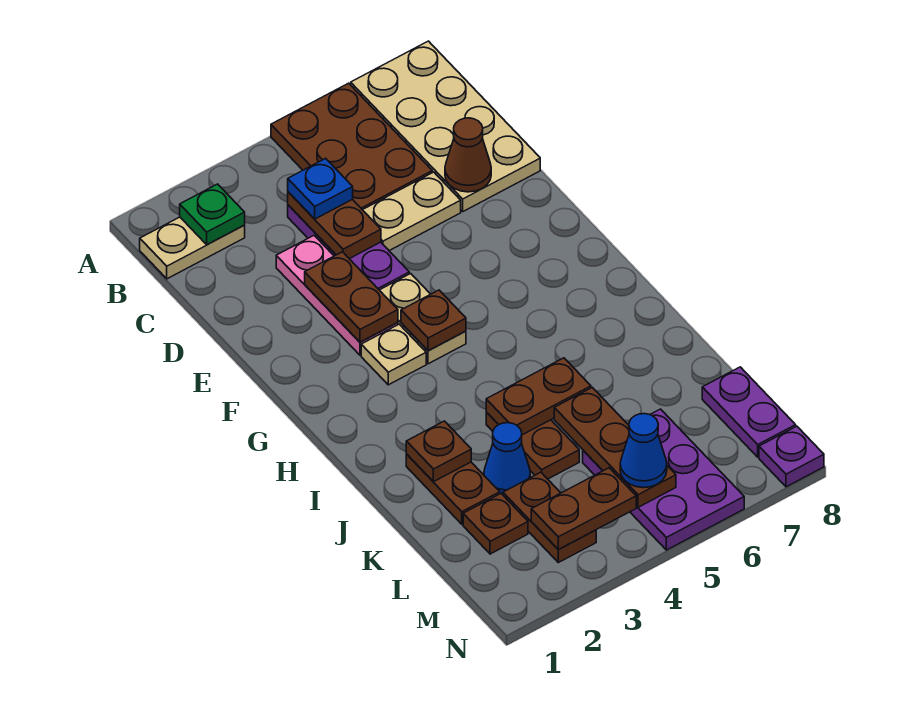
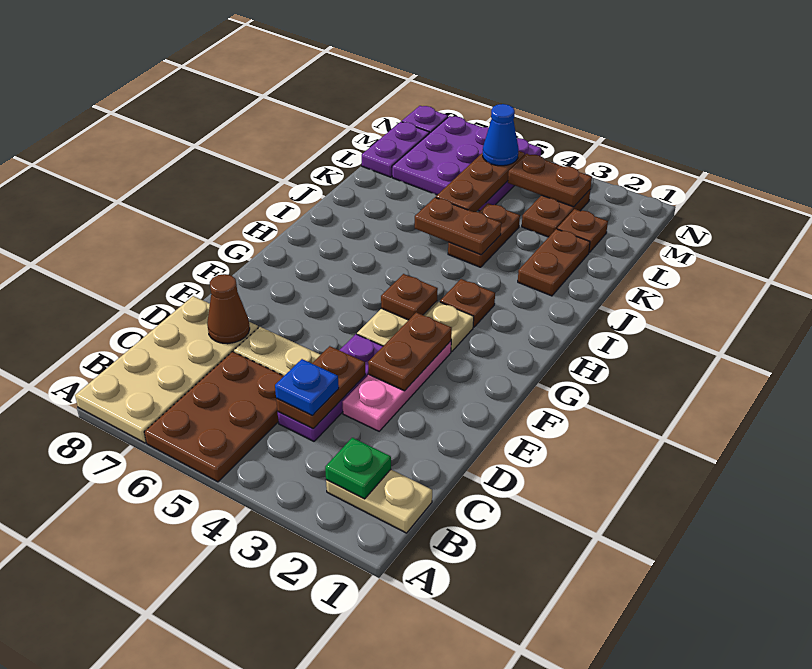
brown plate J2 level 2 -> brown plate H3 level 1
blue cone K3 level 1 -> none
purple plate L5:N6 level 1 -> purple plate L5:N7 level 1

